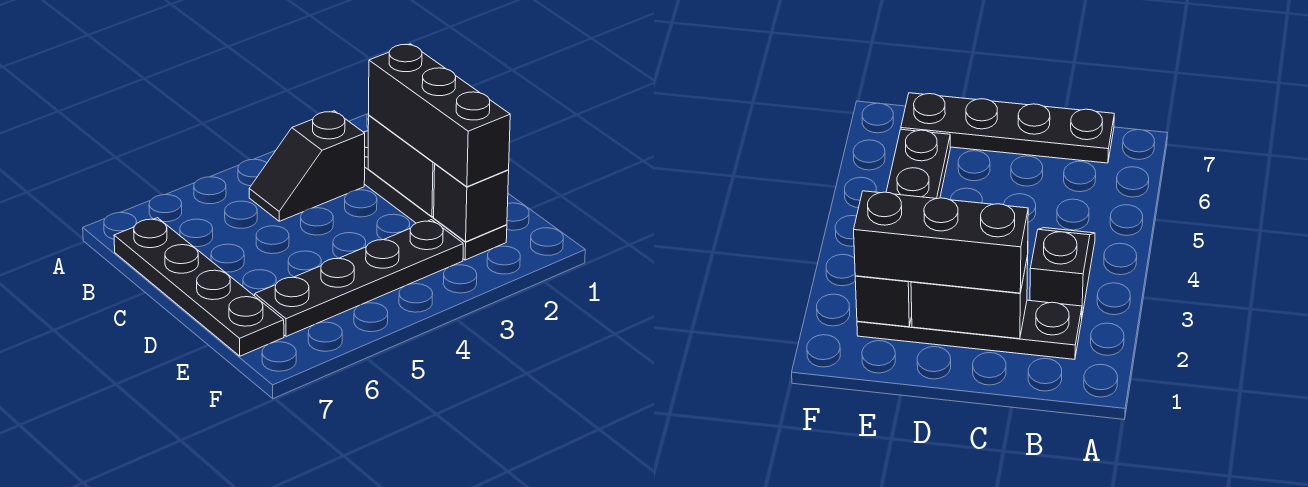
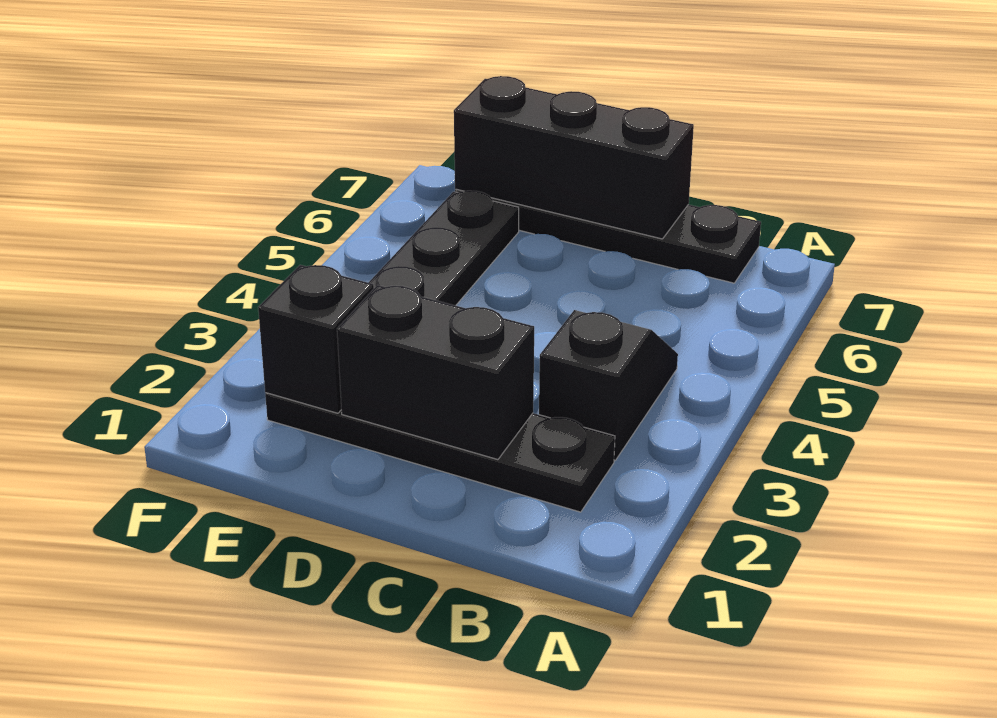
black brick C2:E2 level 3 -> black brick C7:E7 level 2

